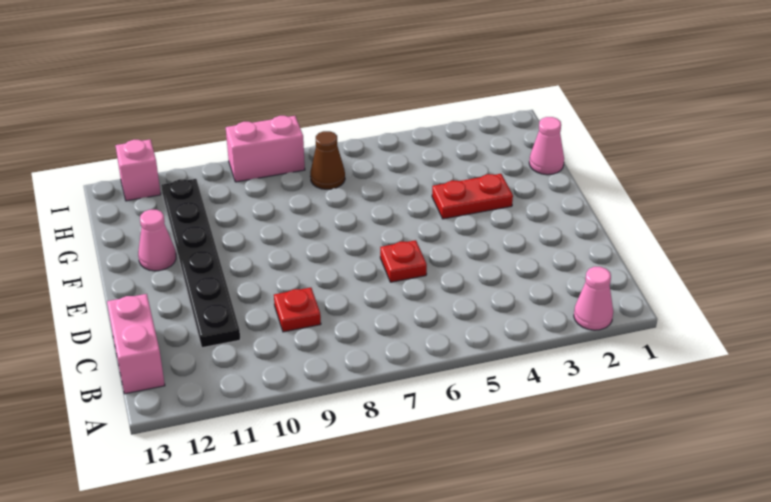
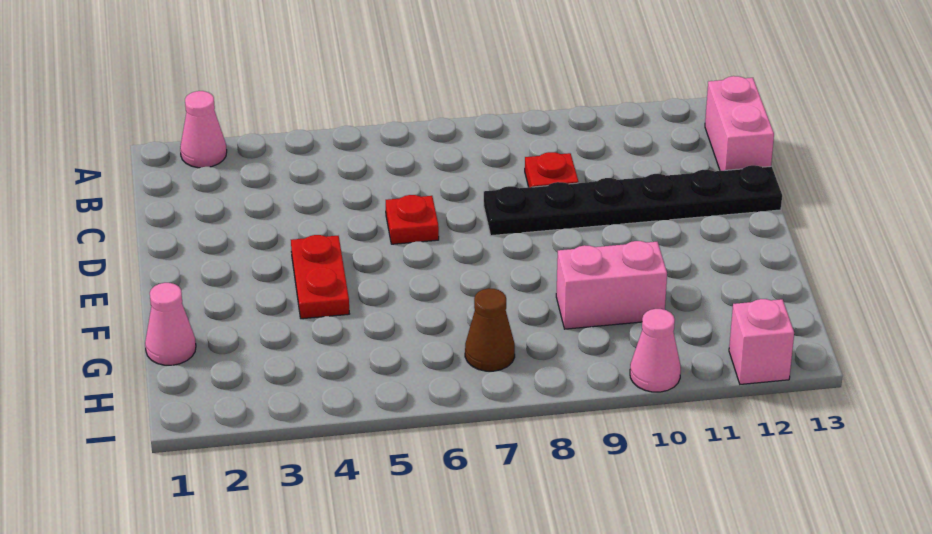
black plate C11:H11 level 1 -> black plate D8:D13 level 1
red plate F3:F4 level 1 -> red plate E4:F4 level 1
pink cone F12 level 1 -> pink cone I10 level 1
pink brick I8:I9 level 1 -> pink brick G9:G10 level 1

